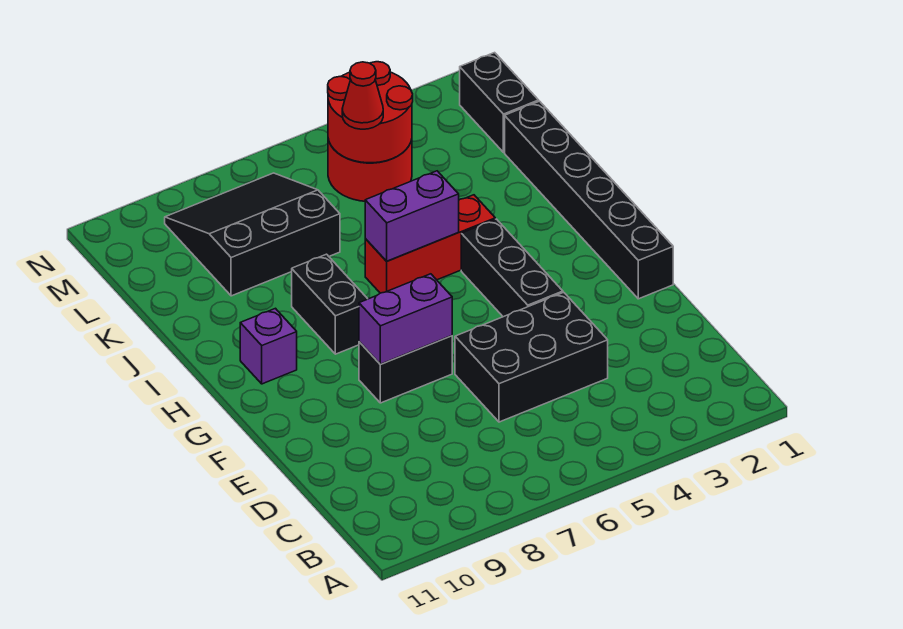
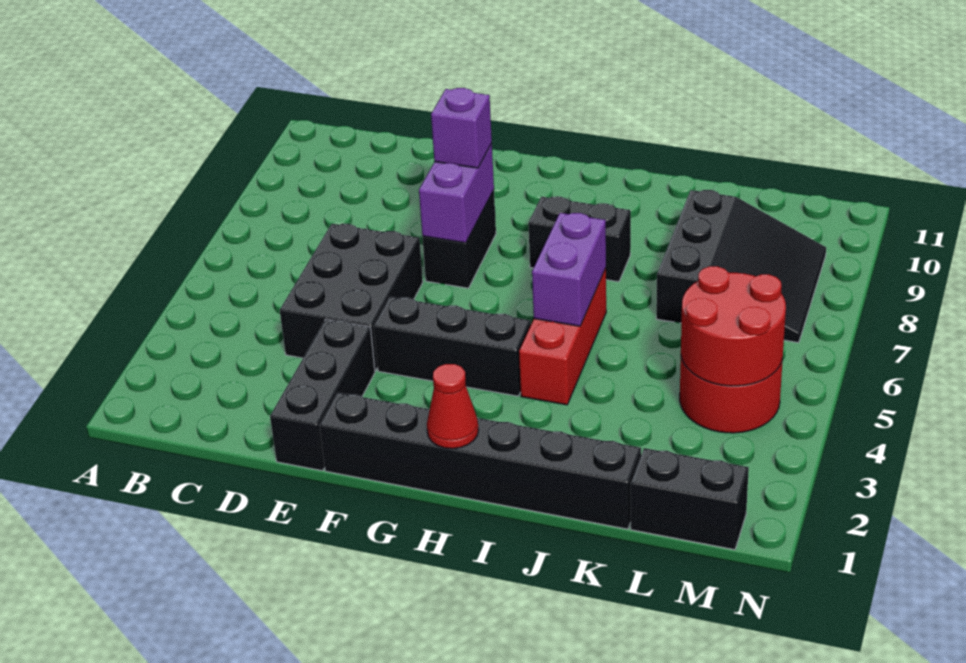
none -> black brick E1:E3 level 1
purple brick H10 level 1 -> purple brick F8 level 3
red cone L5 level 3 -> red cone H1 level 2

